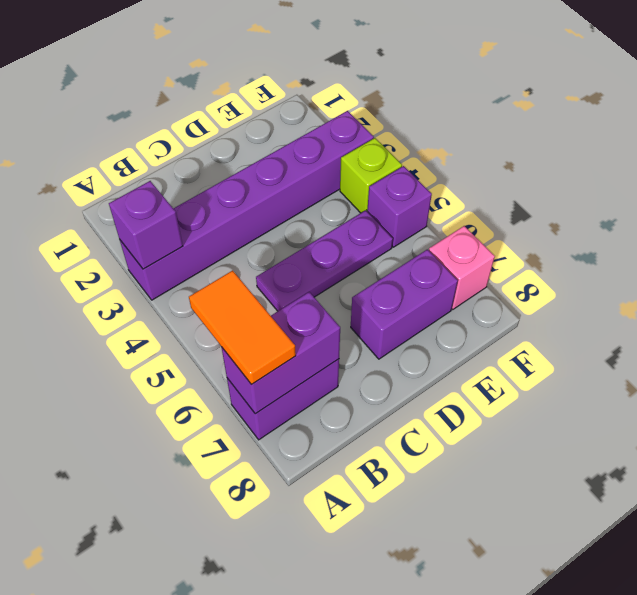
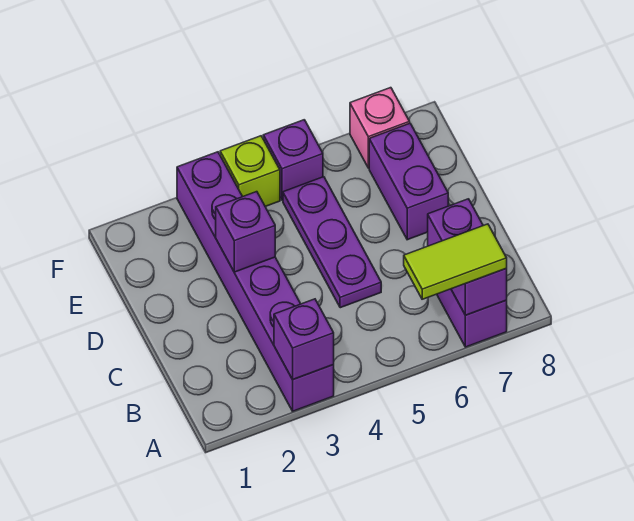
orange tile A6:A7 level 3 -> lime tile A6:A7 level 3
none -> purple brick D3 level 2

